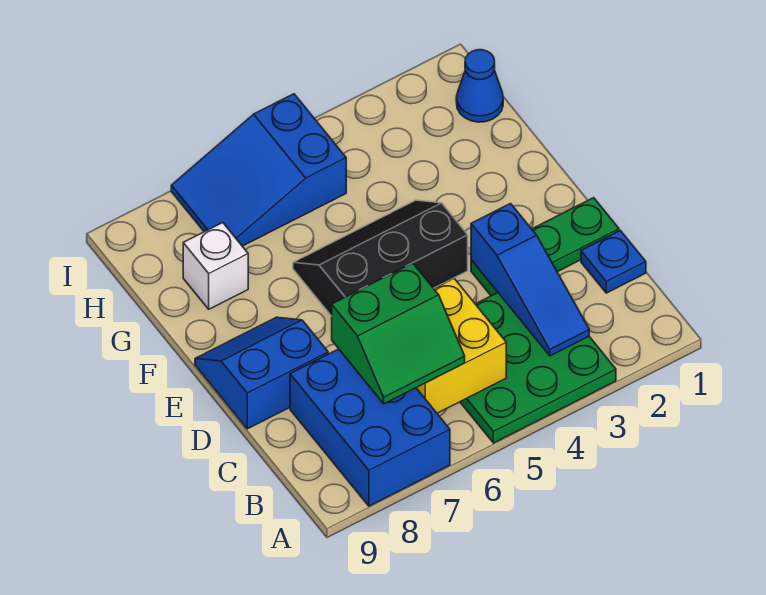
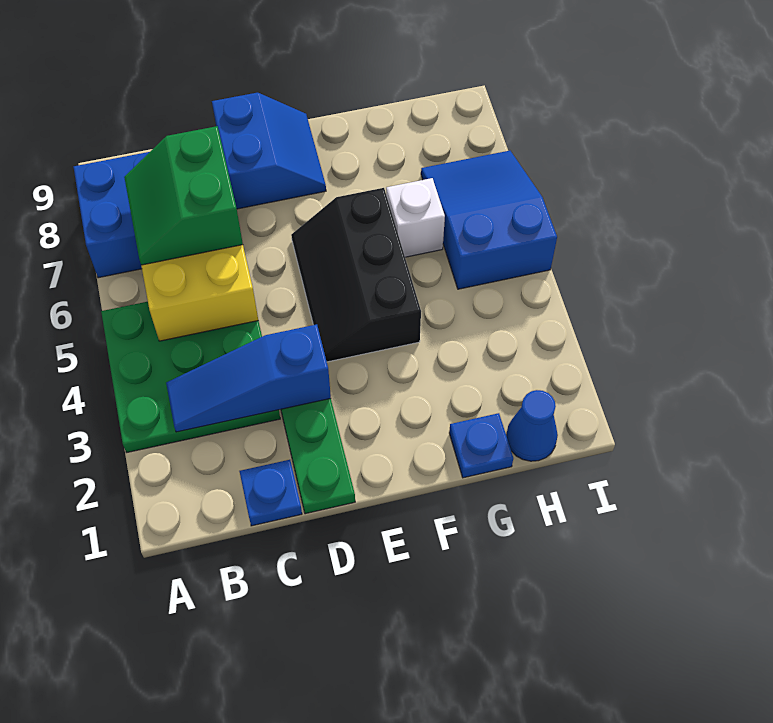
black slope E4:F6 level 1 top E -> black slope E4:F6 level 1 top F
none -> blue plate G1 level 1
white brick G8 level 1 -> white brick G6 level 1

